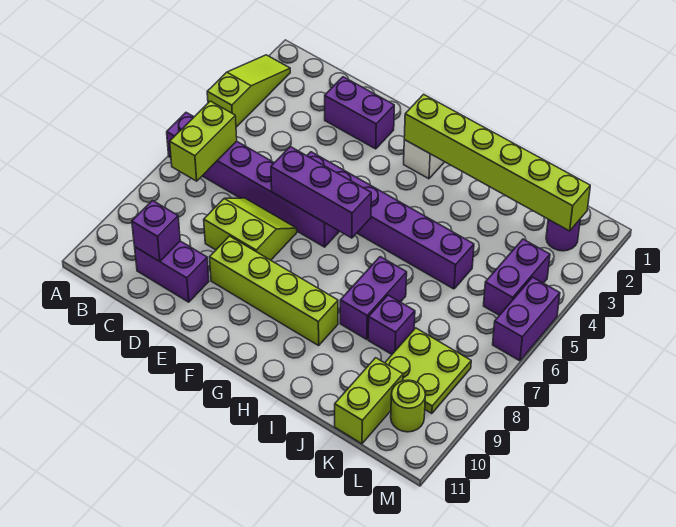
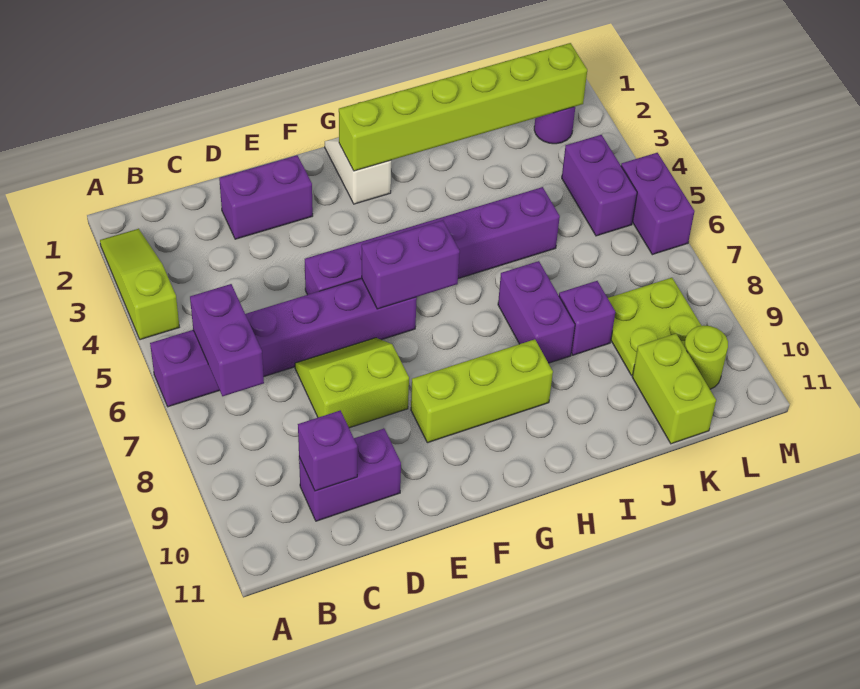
lime brick B6:B7 level 2 -> purple brick B6:B7 level 2
purple brick E6:G6 level 2 -> purple brick F6:G6 level 2
lime brick E9:H9 level 1 -> lime brick F9:H9 level 1

